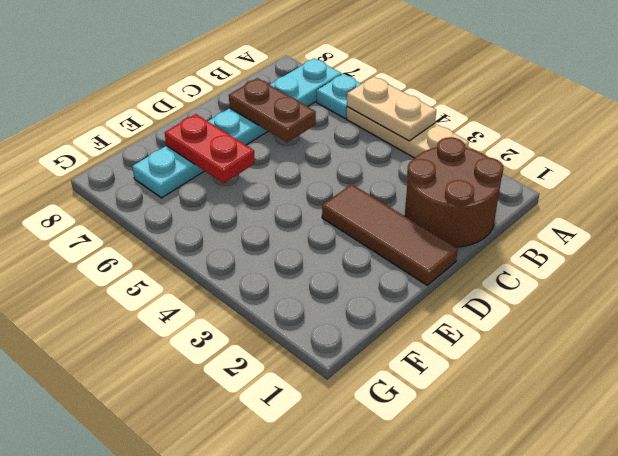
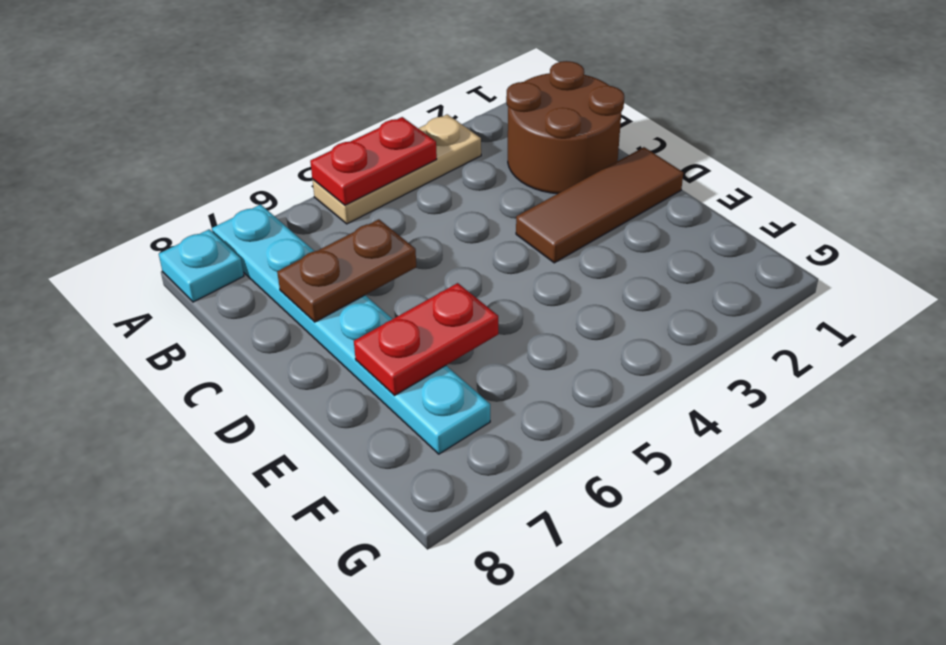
tan plate A4:A5 level 2 -> red plate A4:A5 level 2
cyan plate A6 level 1 -> cyan plate A8 level 1

